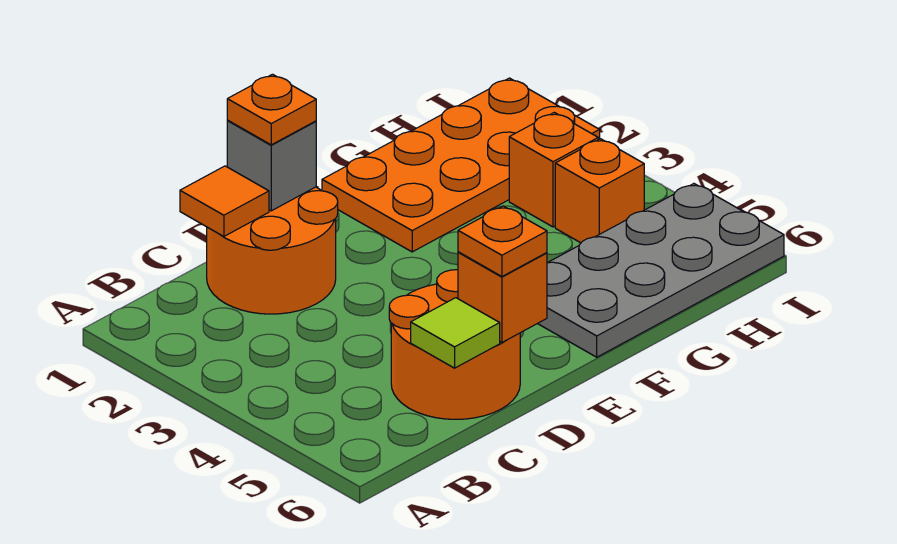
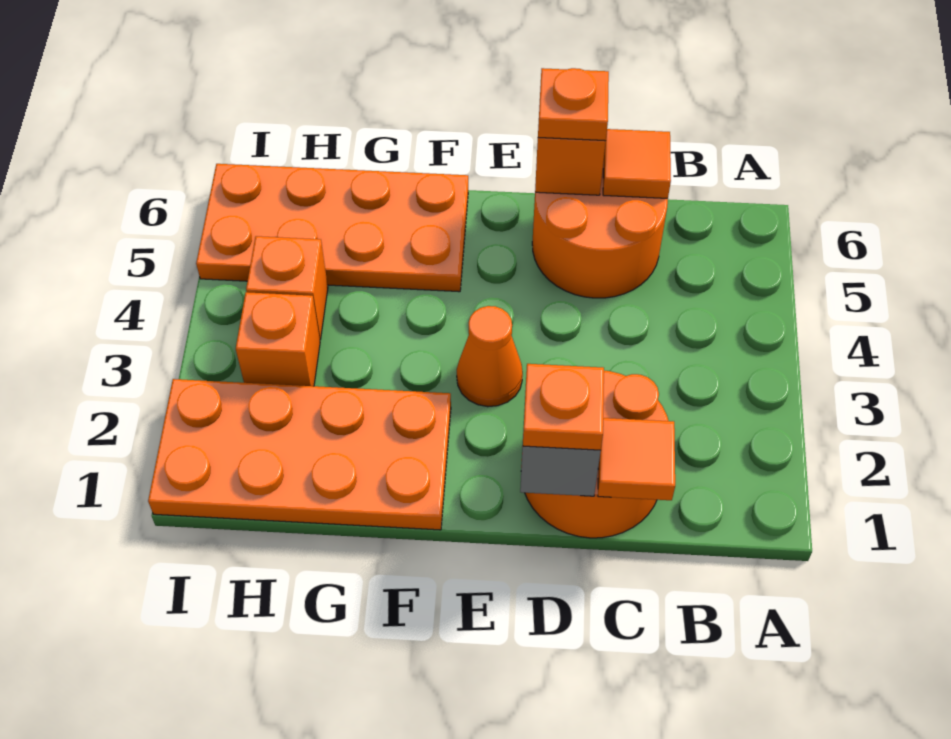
lime tile C6 level 2 -> orange tile C6 level 2
none -> orange cone E3 level 1
grey plate F5:I6 level 1 -> orange plate F5:I6 level 1

